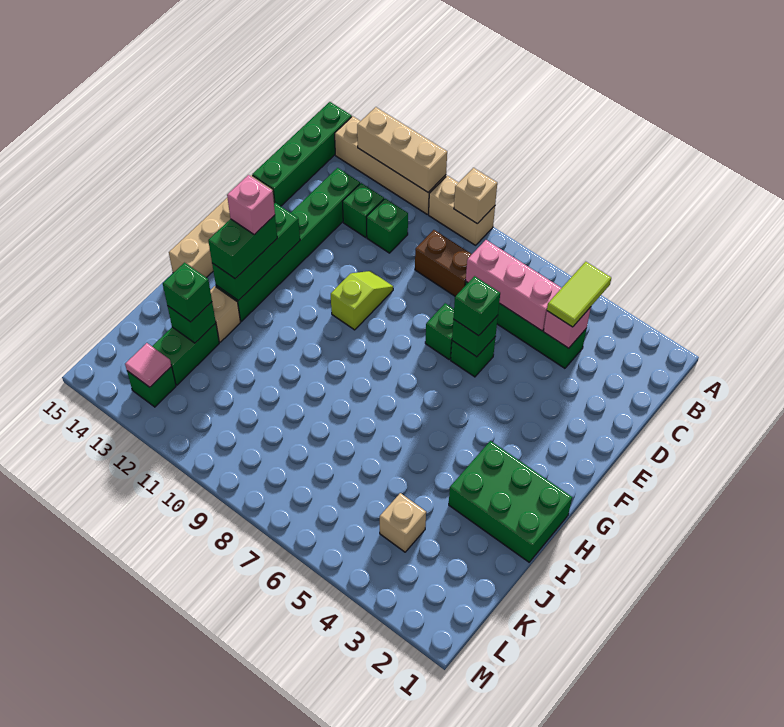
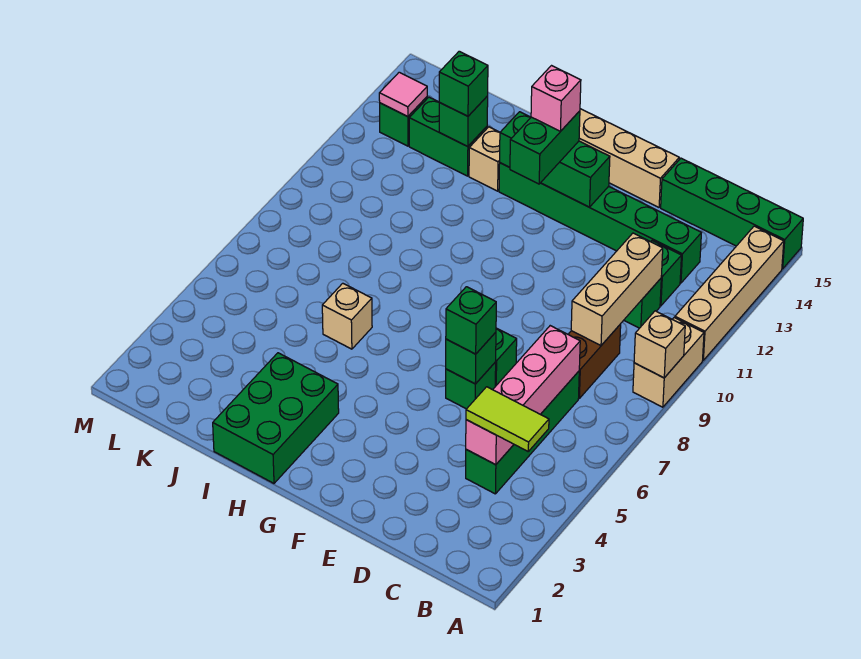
tan brick A11:A13 level 2 -> tan brick C9:C11 level 2
lime slope E10:F10 level 1 top F -> none
green brick G13:H13 level 3 -> green brick G12:G13 level 3
tan brick K4 level 1 -> tan brick I6 level 1

